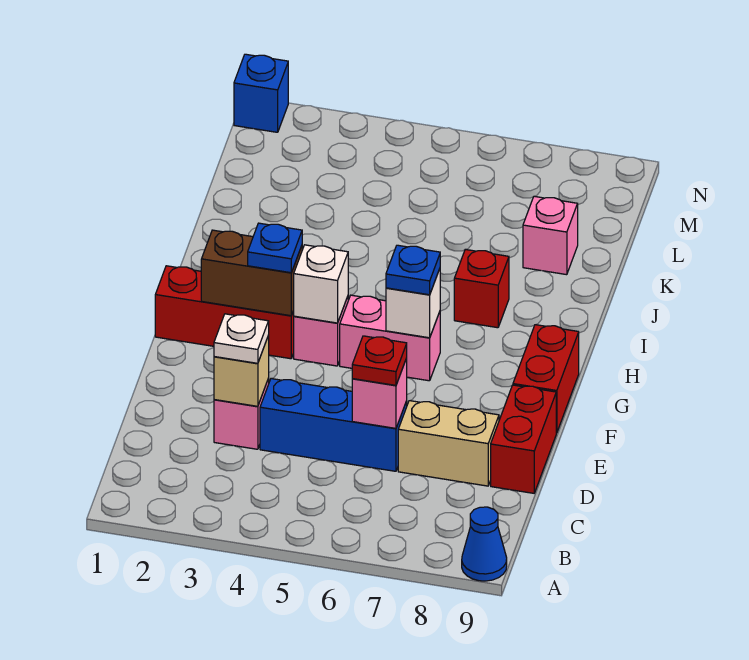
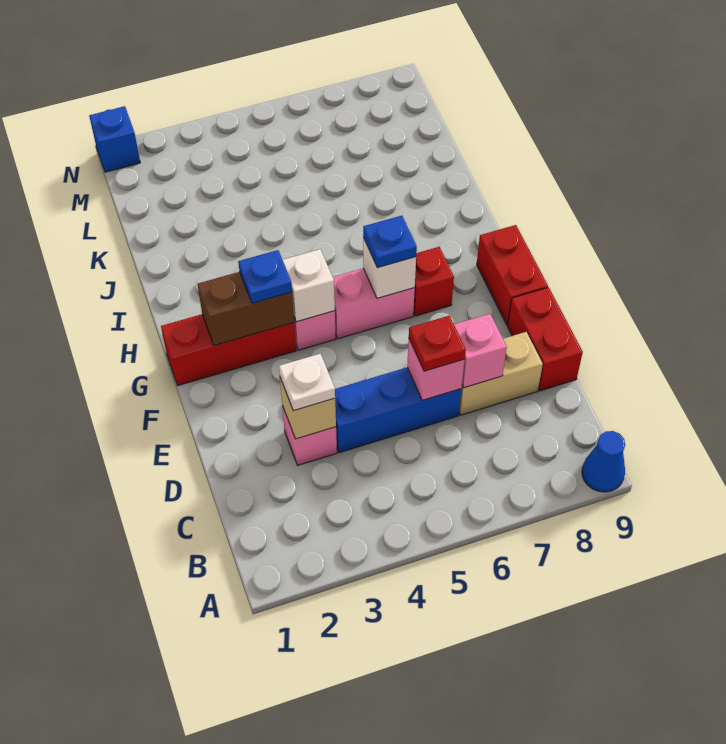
red brick I7 level 1 -> red brick G7 level 1
pink brick K8 level 1 -> pink brick D7 level 2

